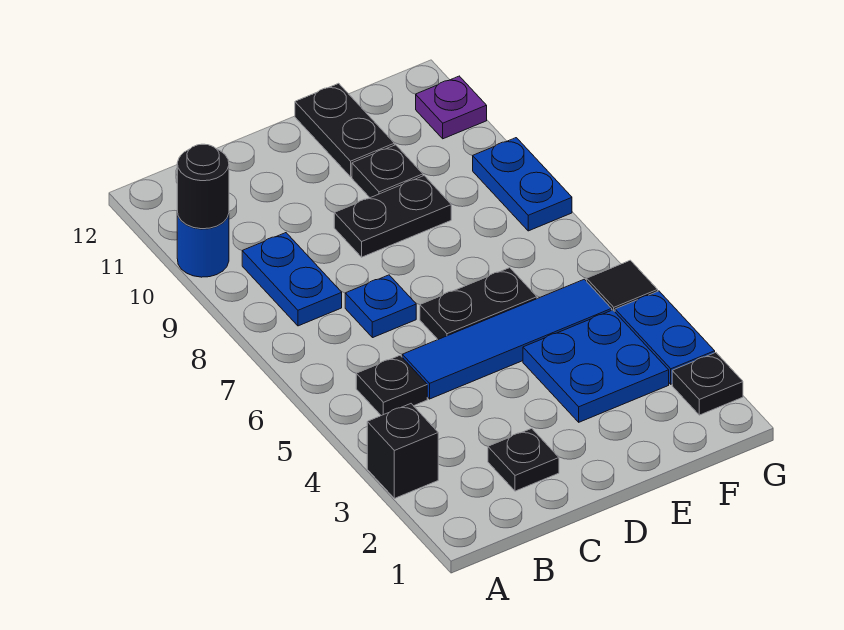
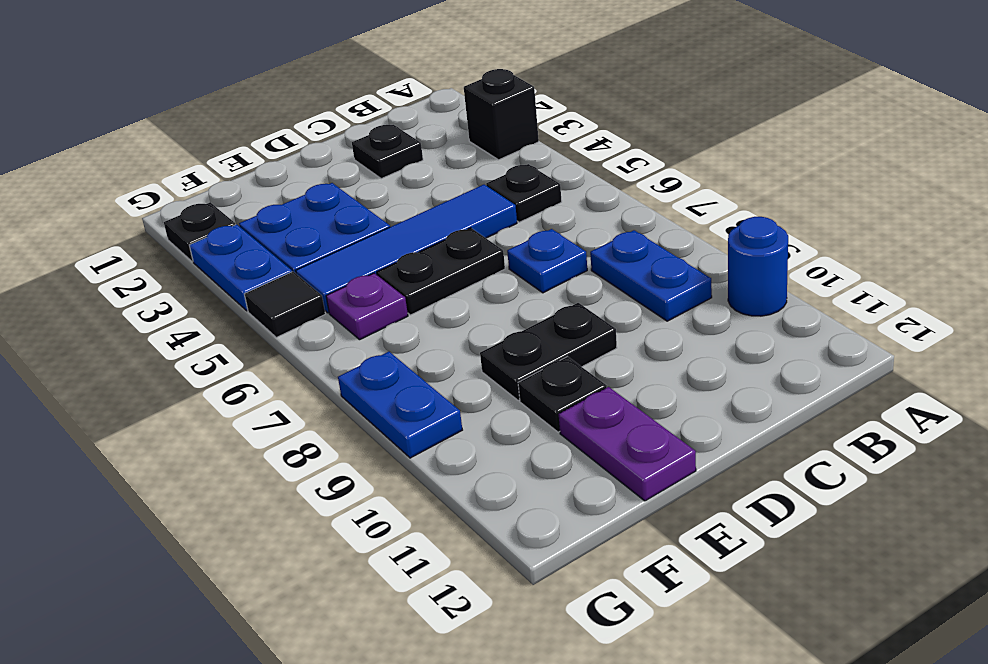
black round brick A10 level 2 -> none
black plate E11:E12 level 1 -> purple plate E11:E12 level 1
purple plate G11 level 1 -> purple plate F6 level 1

